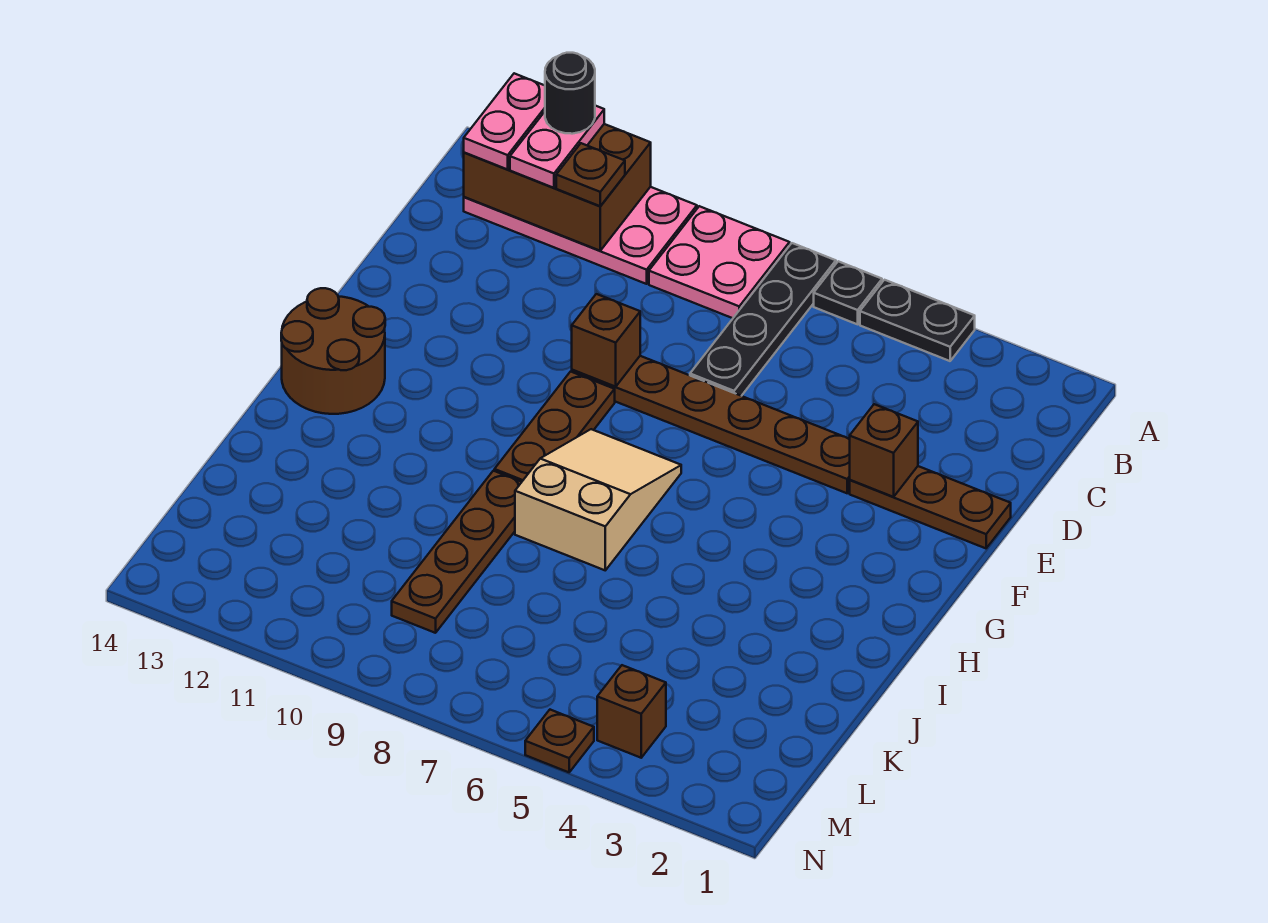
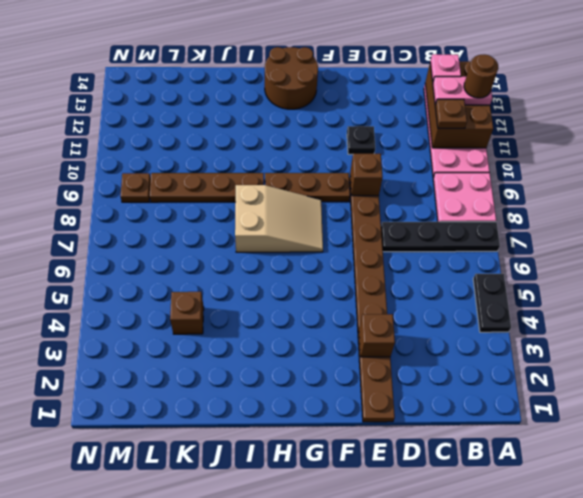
black plate A6 level 1 -> black plate E11 level 1
black round brick A12 level 4 -> brown round brick A12 level 4
pink plate A13:B13 level 3 -> pink plate B13 level 3
brown brick M4 level 1 -> brown brick K4 level 1
brown plate N5 level 1 -> brown plate M9 level 1

